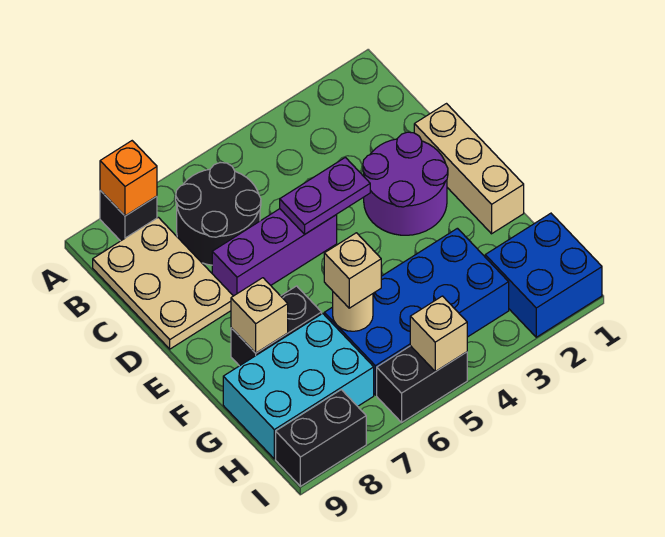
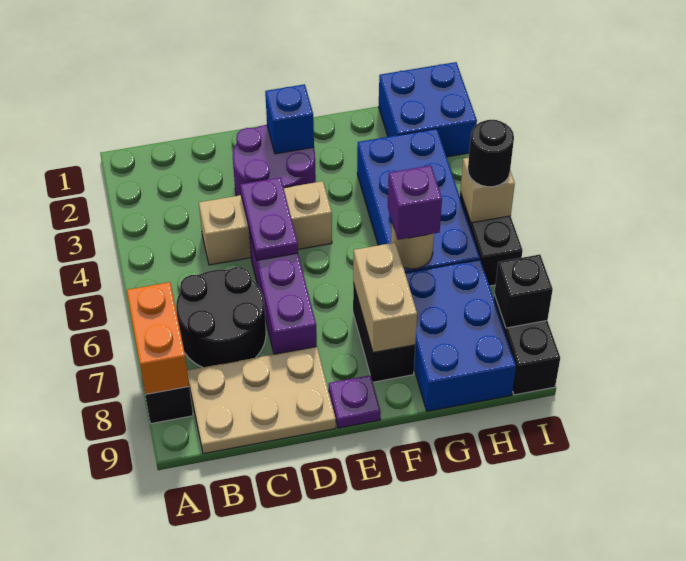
orange brick A8 level 2 -> orange brick A7:A8 level 2
tan brick D1:F1 level 1 -> tan brick C4:E4 level 1
none -> blue brick E2 level 2
none -> purple plate E9 level 1
tan brick F8 level 2 -> tan brick F7:F8 level 2
tan brick G6 level 3 -> purple brick G6 level 3
cyan brick G7:H9 level 1 -> blue brick G7:H9 level 1
none -> black round brick I5 level 3
none -> black brick I8 level 2

